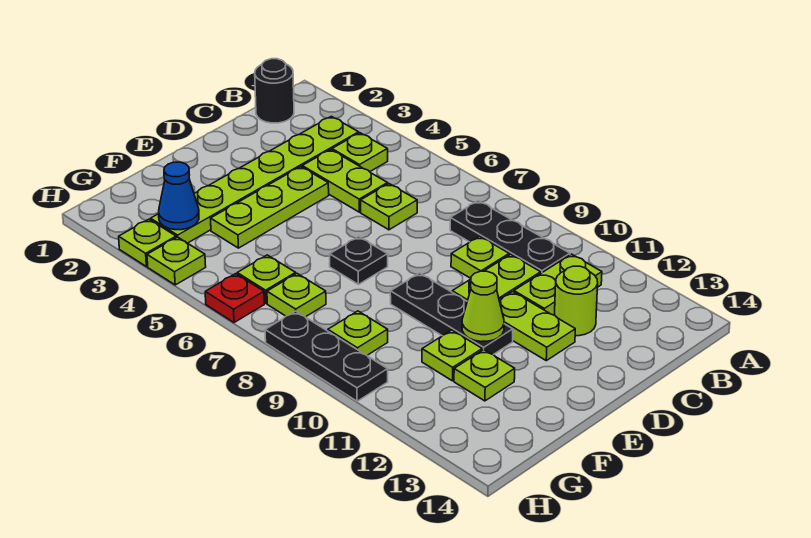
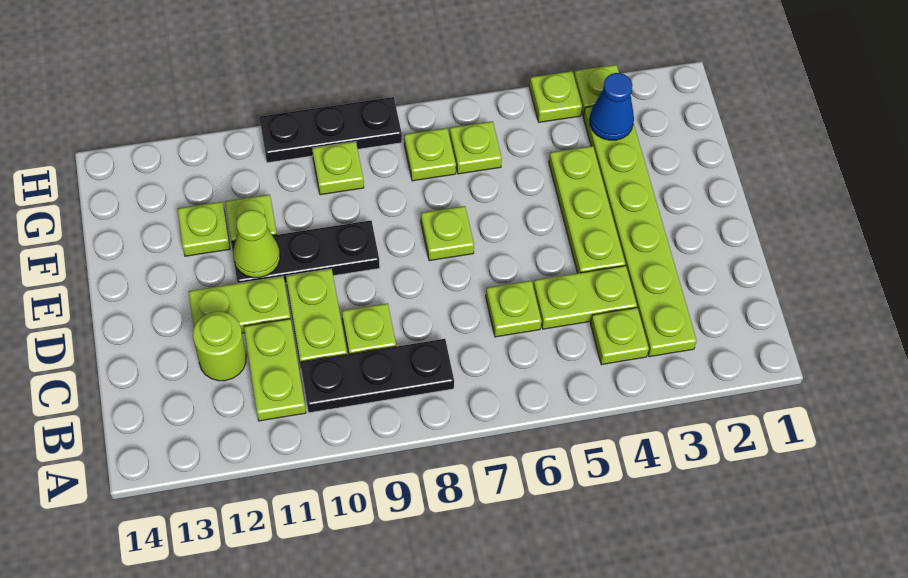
black round brick B1 level 1 -> none
black plate E7 level 1 -> lime plate E7 level 1
red plate H6 level 1 -> none

